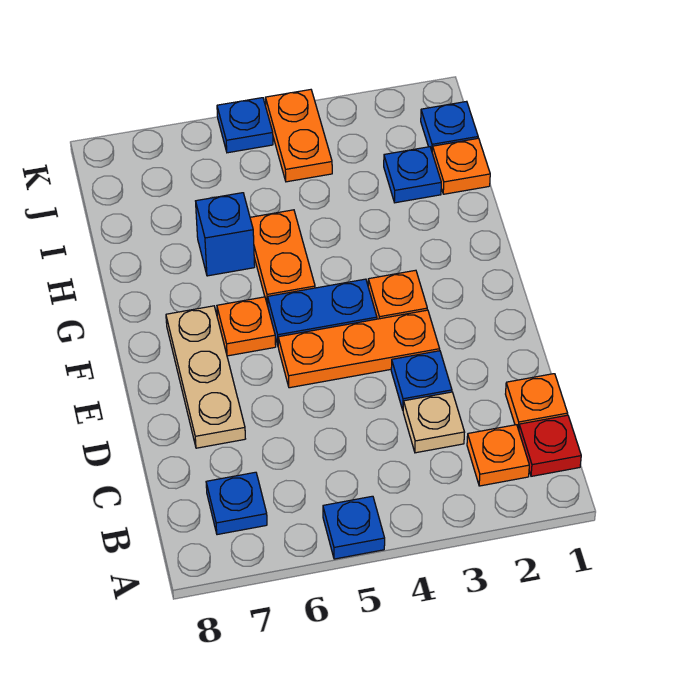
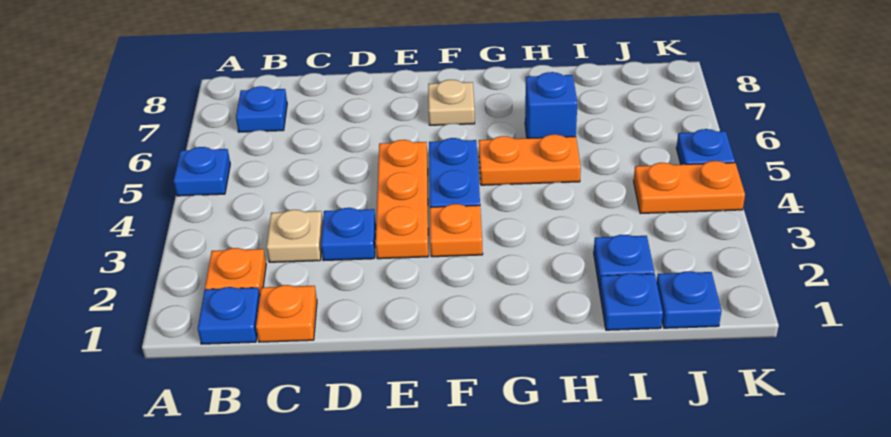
red plate B1 level 1 -> blue plate B1 level 1
tan plate D7:F7 level 1 -> tan plate F7 level 1
orange plate F6 level 1 -> none
orange plate I1 level 1 -> blue plate I1 level 1

